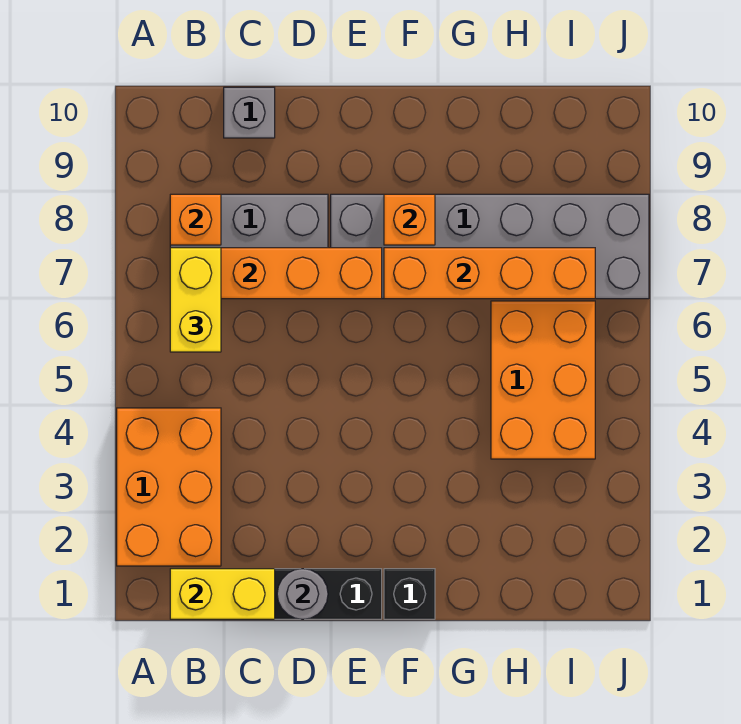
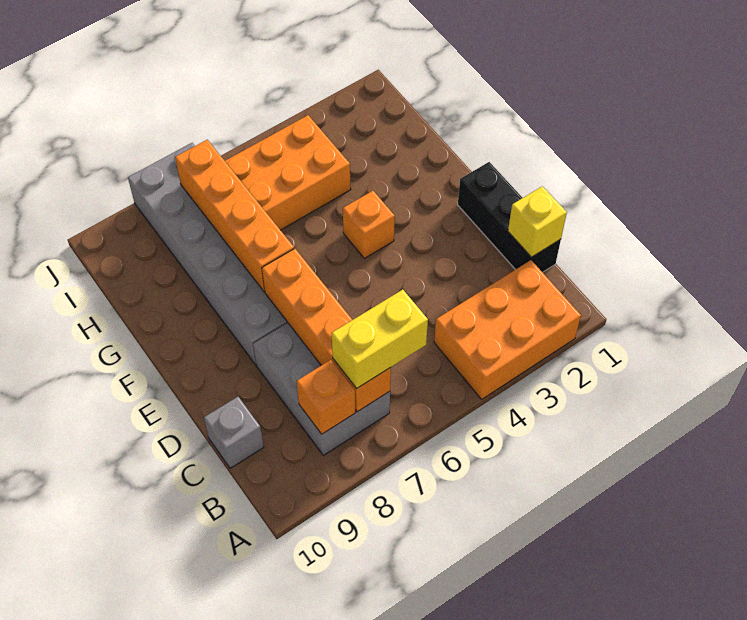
yellow brick B1:C1 level 2 -> yellow brick C1 level 2
grey round brick D1 level 2 -> none
black brick F1 level 1 -> none
orange brick F8 level 2 -> orange brick F4 level 1

